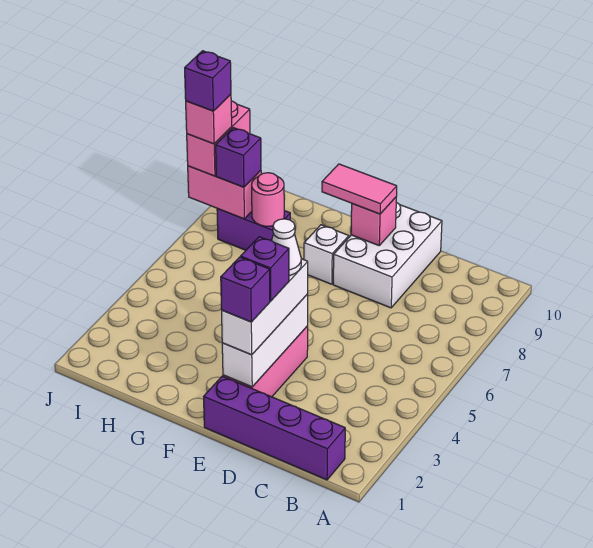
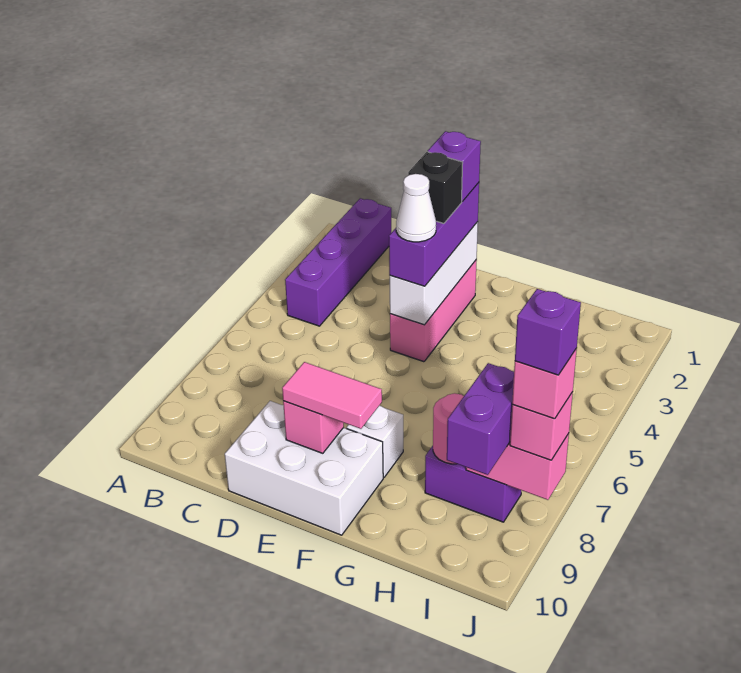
purple brick B1:E1 level 1 -> purple brick B1:B4 level 1
white brick D8:E10 level 1 -> white brick D9:F10 level 1
white brick E2:E4 level 3 -> purple brick E2:E4 level 3
purple brick E3 level 4 -> black brick E3 level 4
purple brick I8 level 3 -> purple brick I8:I9 level 3
pink brick J8:J9 level 3 -> pink brick J8 level 3

